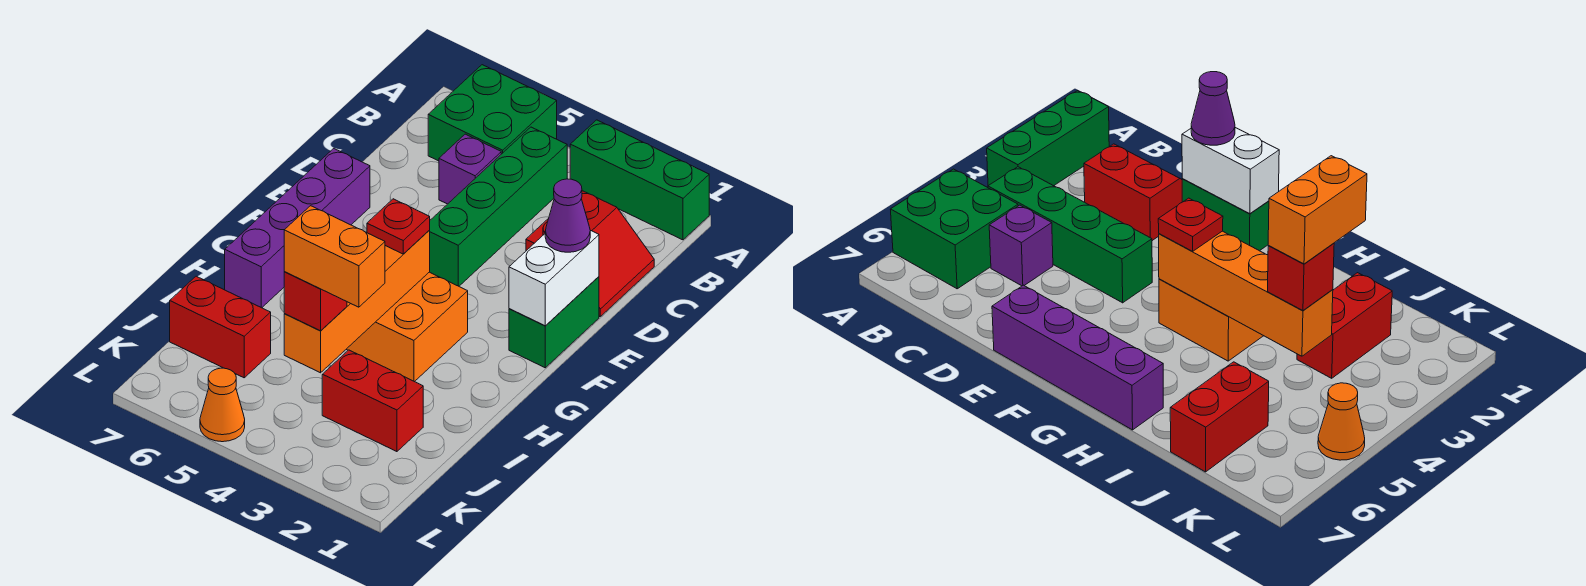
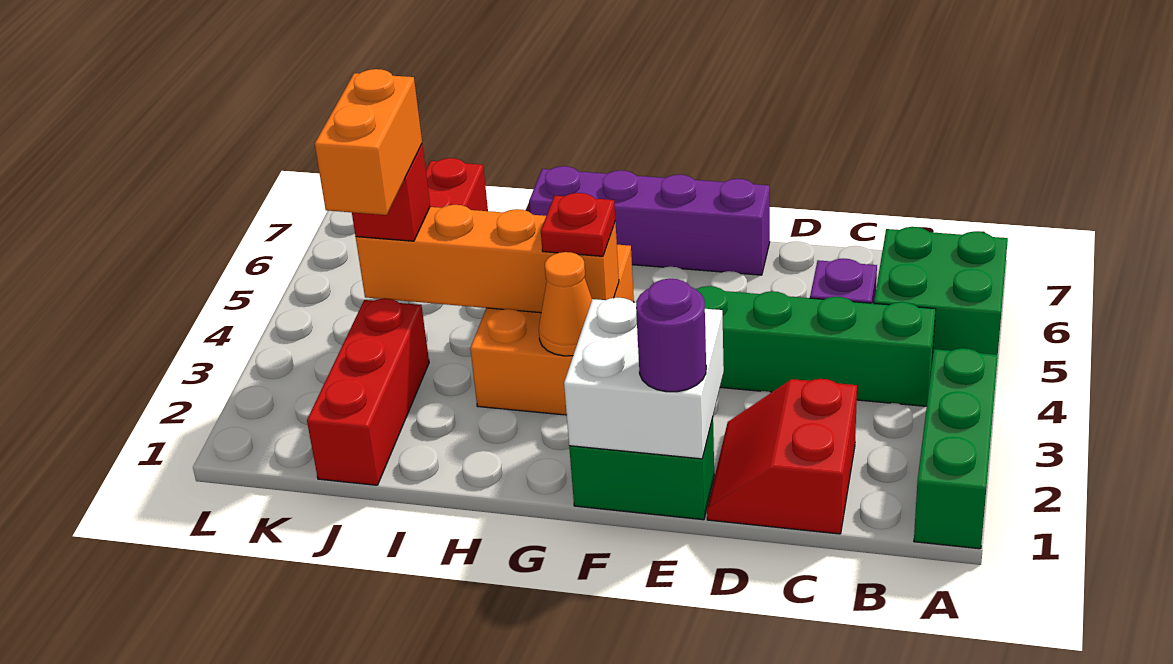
red slope C1:D2 level 1 top 2 -> red slope C1:D2 level 1 top C
white brick E1:F1 level 2 -> white brick E1:F2 level 2
purple cone E1 level 3 -> purple round brick E1 level 3
orange brick G3:H4 level 1 -> orange brick G3:H5 level 1
red brick J2:J3 level 1 -> red brick J1:J3 level 1
orange cone L5 level 1 -> orange cone G3 level 2

